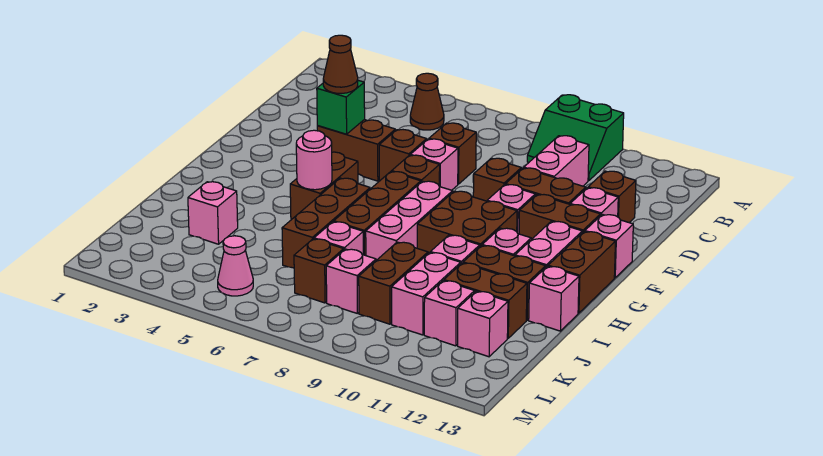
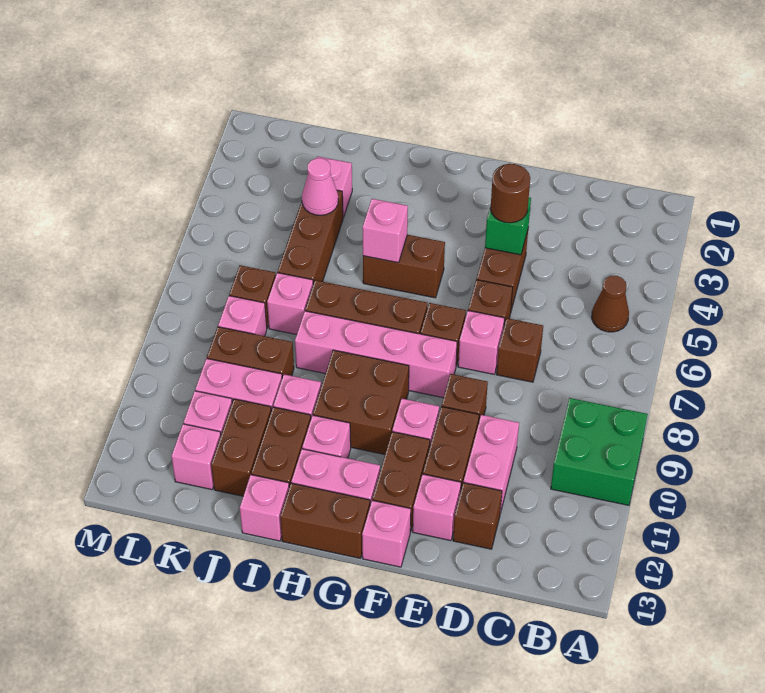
green slope A9:B10 level 1 top A -> green brick A9:B10 level 1
pink brick C10:D10 level 1 -> pink brick D10:D11 level 1
brown cone E4 level 3 -> brown round brick E4 level 3
pink brick G8:I8 level 1 -> pink brick F8:I8 level 1
pink round brick H5 level 2 -> pink brick H5 level 2
brown brick H6:J6 level 1 -> brown brick J4:J6 level 1
pink cone L5 level 1 -> pink cone J4 level 2

